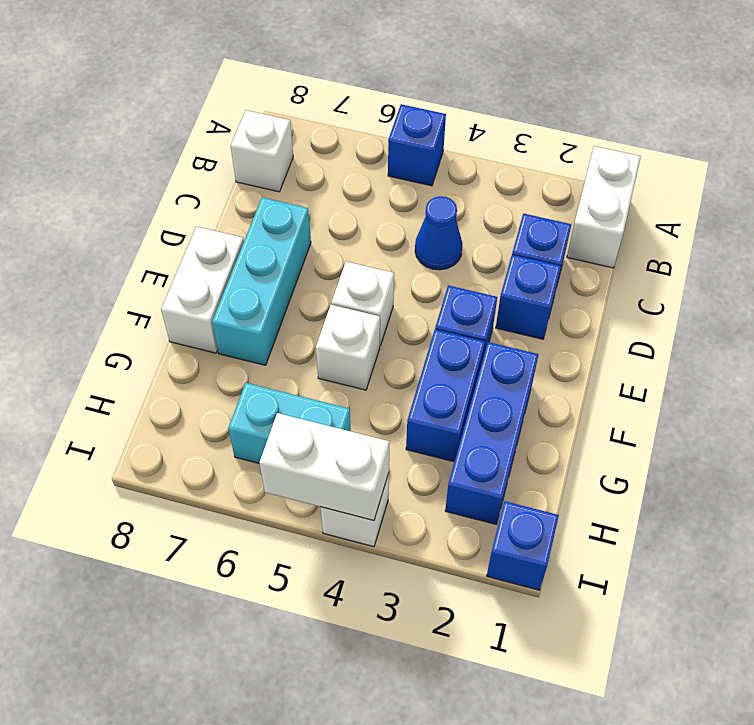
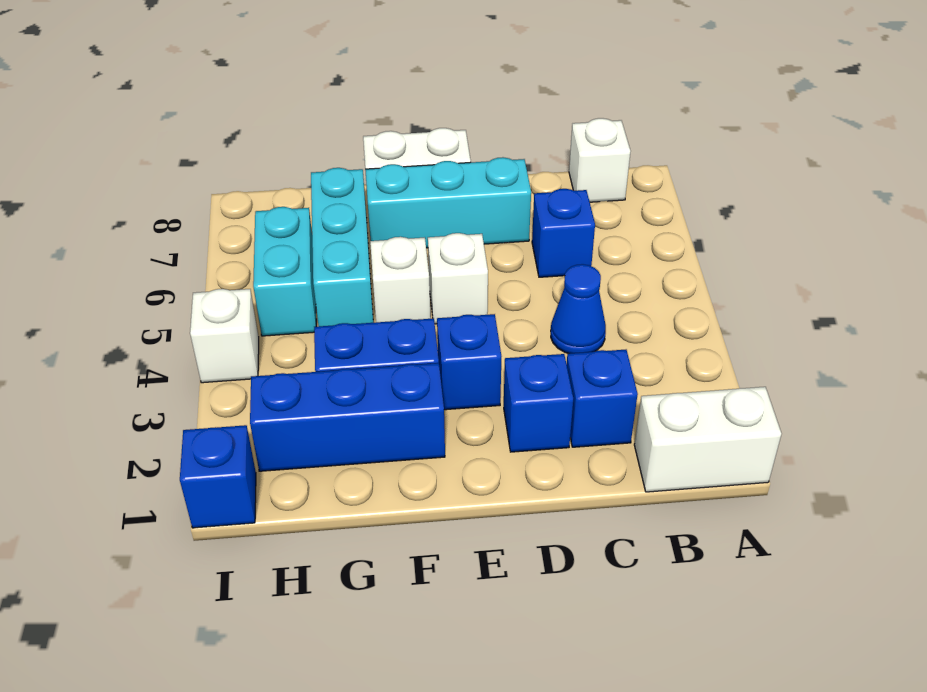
blue brick A5 level 1 -> blue brick C6 level 1
none -> cyan brick G5:G7 level 1
white brick I4:I5 level 2 -> none

